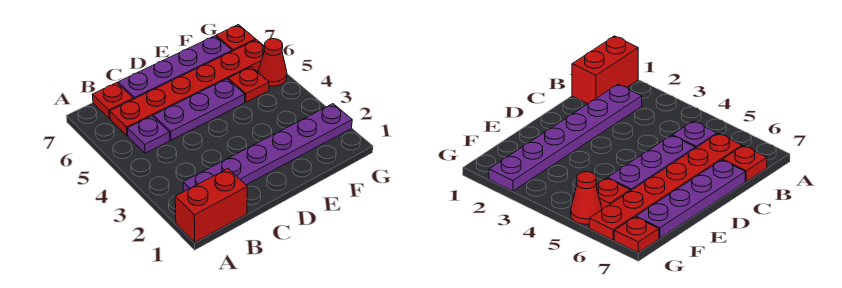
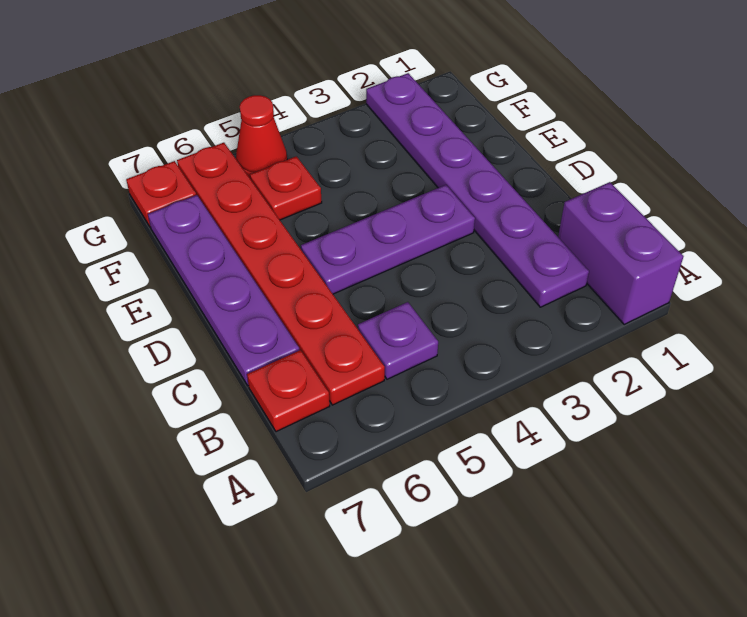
red brick A1:B1 level 1 -> purple brick A1:B1 level 1
purple plate C5:E5 level 1 -> purple plate D3:D5 level 1

